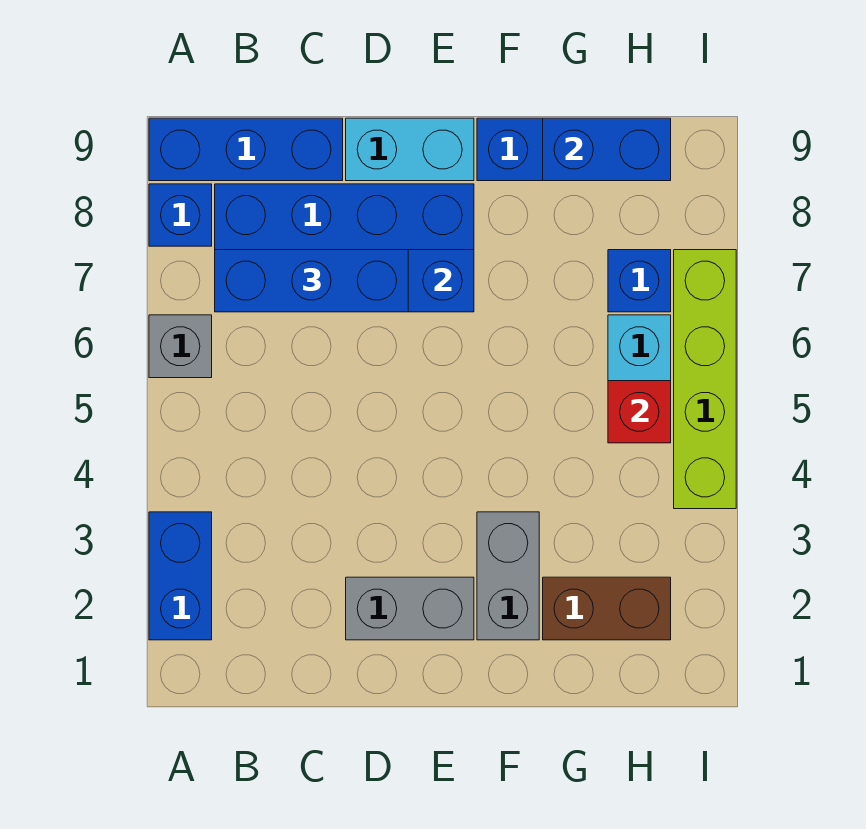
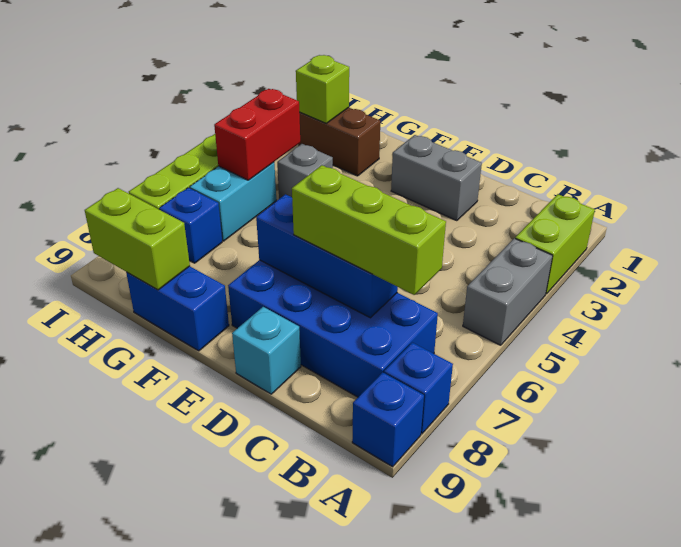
blue brick A2:A3 level 1 -> lime brick A2:A3 level 1
grey brick A6 level 1 -> grey brick G4 level 1
blue brick A9:C9 level 1 -> blue brick A9 level 1
blue brick B7:D7 level 3 -> lime brick B7:D7 level 3
cyan brick D9:E9 level 1 -> cyan brick D9 level 1
grey brick F2:F3 level 1 -> grey brick A4:A5 level 1
blue brick G9:H9 level 2 -> lime brick G9:H9 level 2
none -> lime brick H2 level 2
red brick H5 level 2 -> red brick H4:H5 level 2

